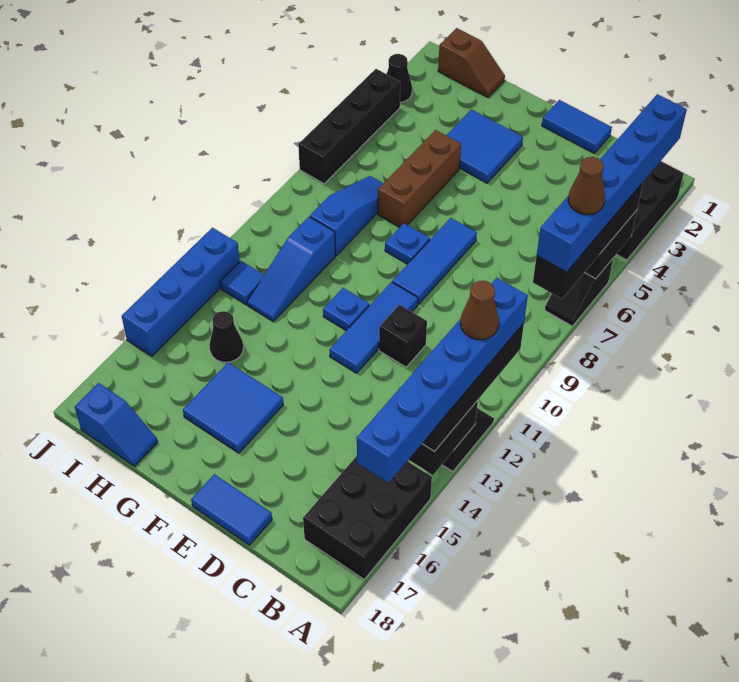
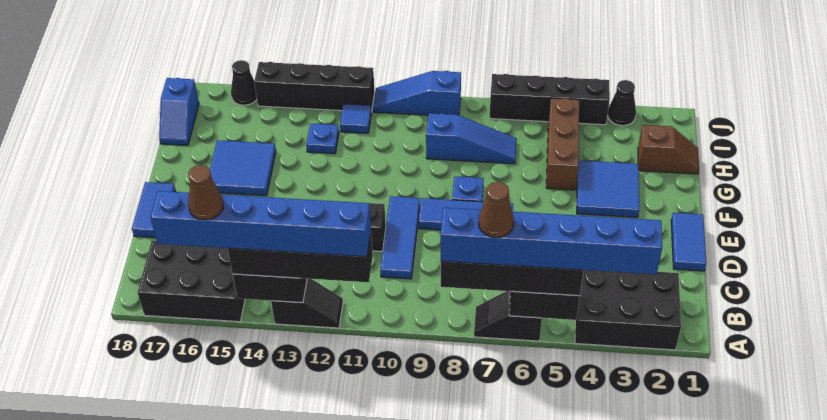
brown cone A12 level 5 -> brown cone A15 level 5
blue tile E10:E12 level 1 -> blue tile C10:E10 level 1
blue plate F11 level 1 -> blue plate H13 level 1
brown brick G5:G7 level 1 -> brown brick G5:I5 level 1
brown slope H1:I1 level 1 top I -> brown slope H1:H2 level 1 top 2
blue slope H10:H12 level 1 top 10 -> blue slope J9:J11 level 1 top 9
black cone H14 level 1 -> black cone J16 level 1
blue brick J12:J15 level 1 -> black brick J12:J15 level 1

